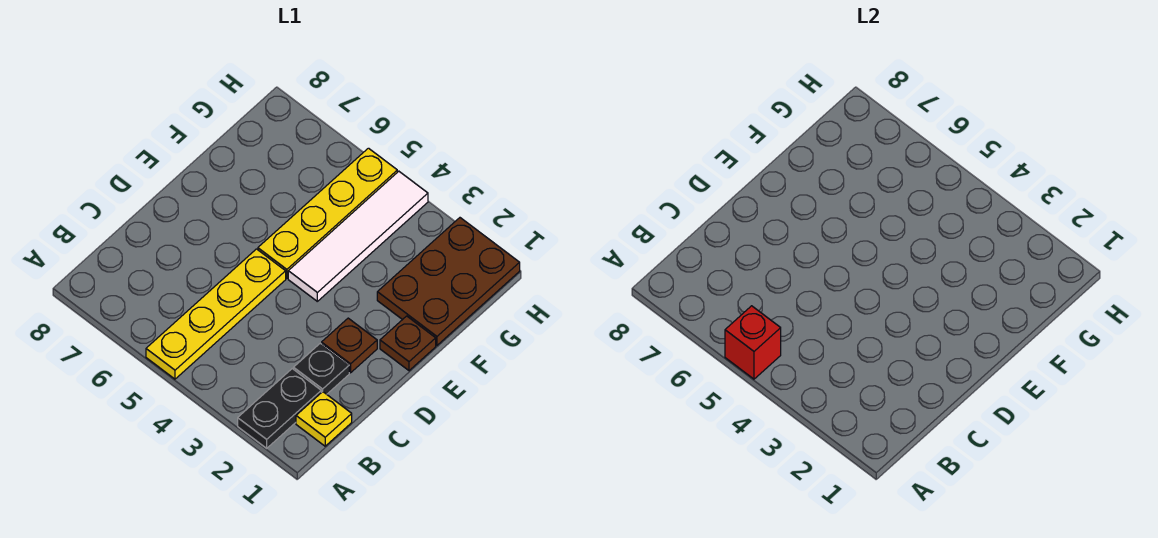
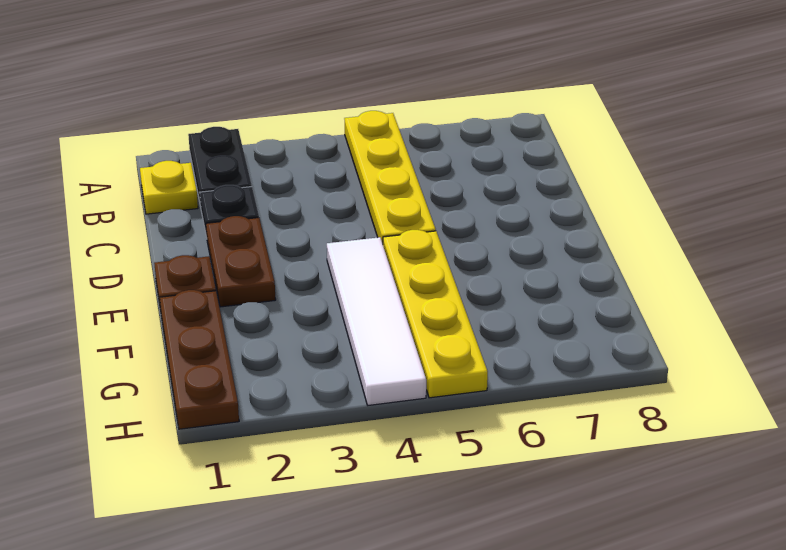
red brick A5 level 2 -> none
brown plate D2 level 1 -> brown plate D2:E2 level 1
brown plate F1:H2 level 1 -> brown plate F1:H1 level 1

